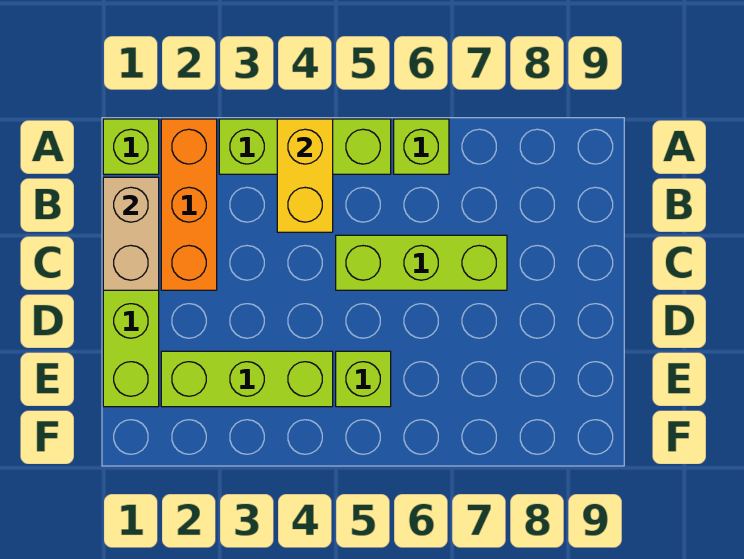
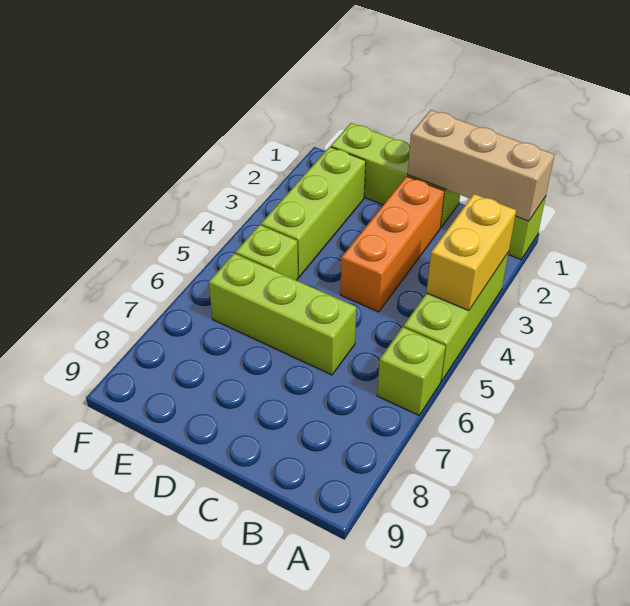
orange brick A2:C2 level 1 -> orange brick C2:C4 level 1
yellow brick A4:B4 level 2 -> yellow brick A3:A4 level 2
tan brick B1:C1 level 2 -> tan brick A1:C1 level 2
lime brick C5:C7 level 1 -> lime brick C6:E6 level 1

